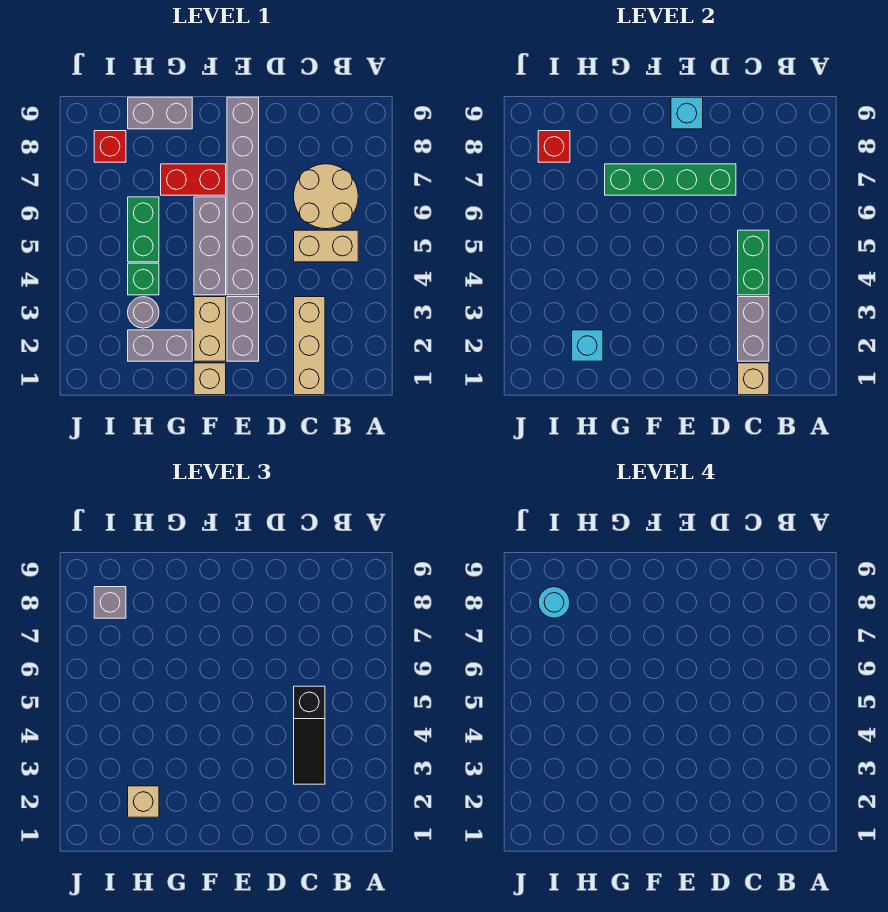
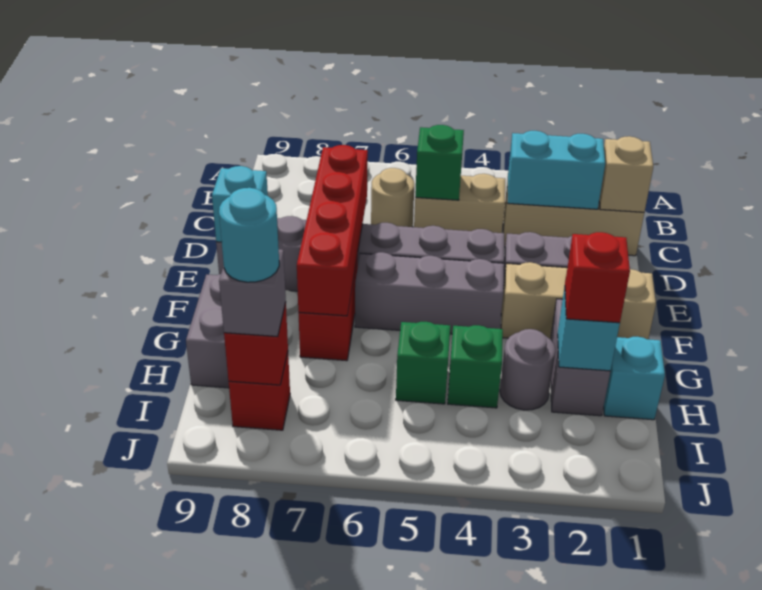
tan brick B5:C5 level 1 -> tan brick C4:C5 level 1
tan round brick B6:C7 level 1 -> tan round brick C6 level 1
grey brick C2:C3 level 2 -> cyan brick C2:C3 level 2
black slope C3:C5 level 3 top 5 -> none
green brick C4:C5 level 2 -> green brick C5 level 2
green brick D7:G7 level 2 -> red brick D7:G7 level 2
none -> cyan brick H1 level 1
tan brick H2 level 3 -> red brick H2 level 3
green brick H5:H6 level 1 -> green brick H5 level 1

